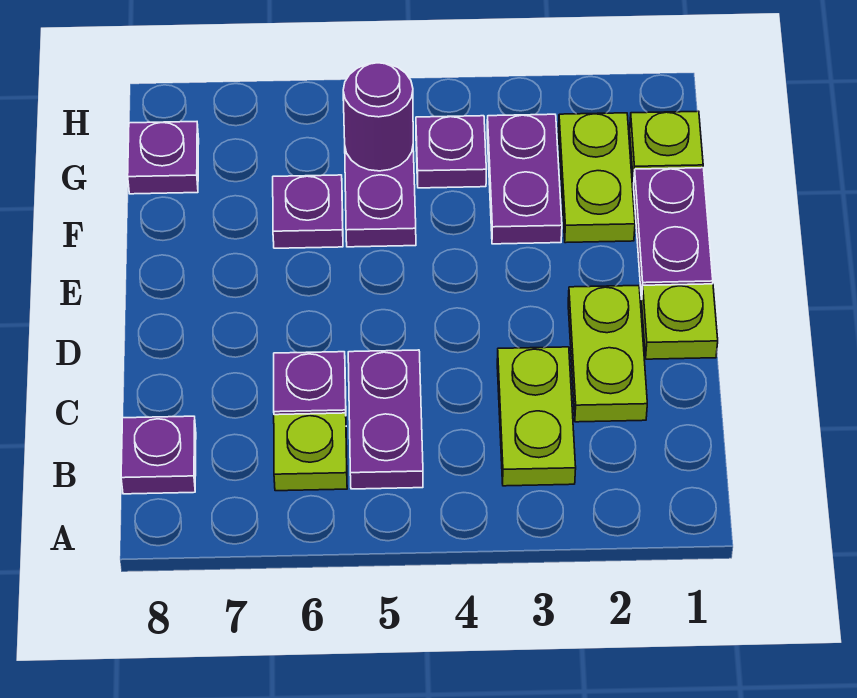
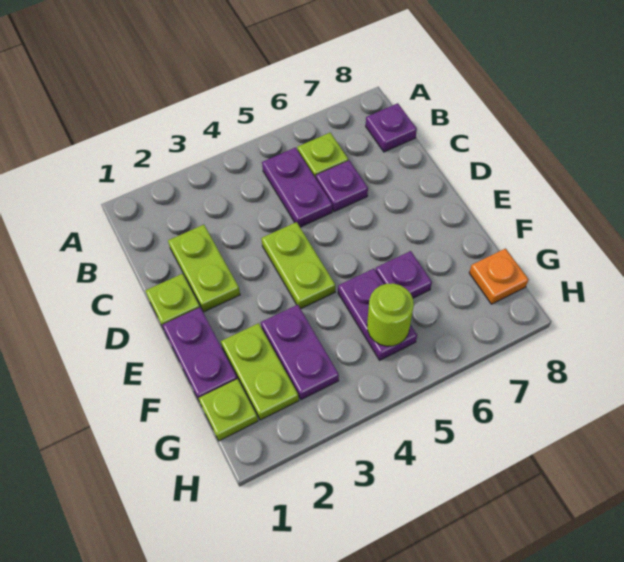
lime plate B3:C3 level 1 -> lime plate D4:E4 level 1
purple plate G4 level 1 -> none
purple round brick G5 level 2 -> lime round brick G5 level 2
purple plate G8 level 1 -> orange plate G8 level 1

